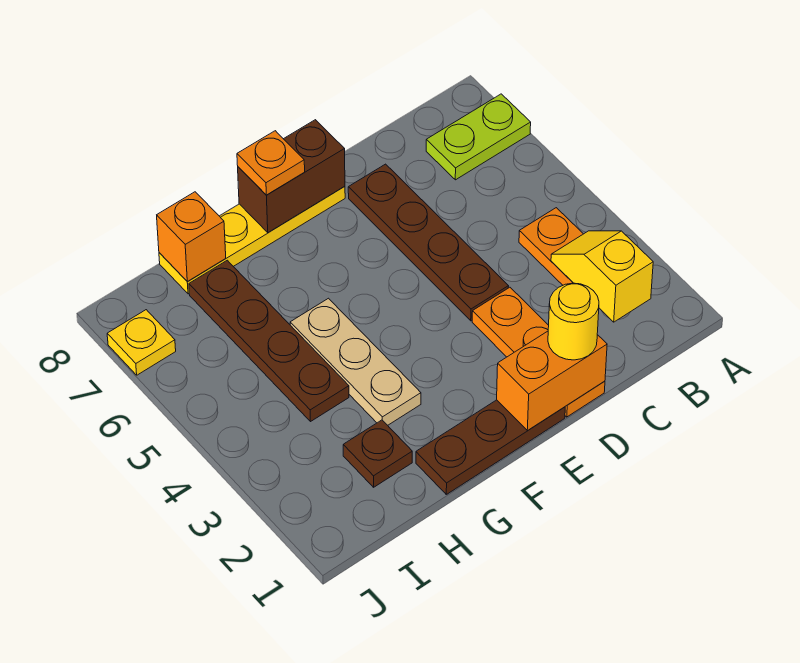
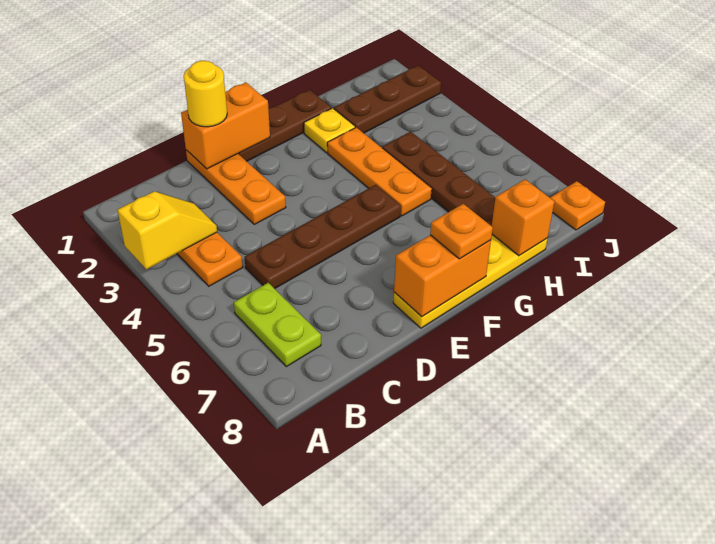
lime plate A7:B7 level 1 -> lime plate B6:B7 level 1
yellow slope B2:B3 level 2 top 2 -> yellow slope A3:B3 level 2 top A
brown plate D4:D7 level 1 -> brown plate C5:F5 level 1
brown brick E8:F8 level 2 -> orange brick E8:F8 level 2
tan plate G3:G5 level 1 -> orange plate G3:G5 level 1
brown plate H2 level 1 -> brown plate H2:J2 level 1
yellow plate J7 level 1 -> yellow plate G2 level 1
none -> orange plate J8 level 1

